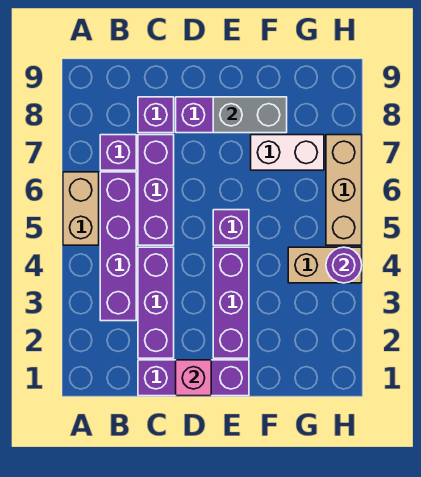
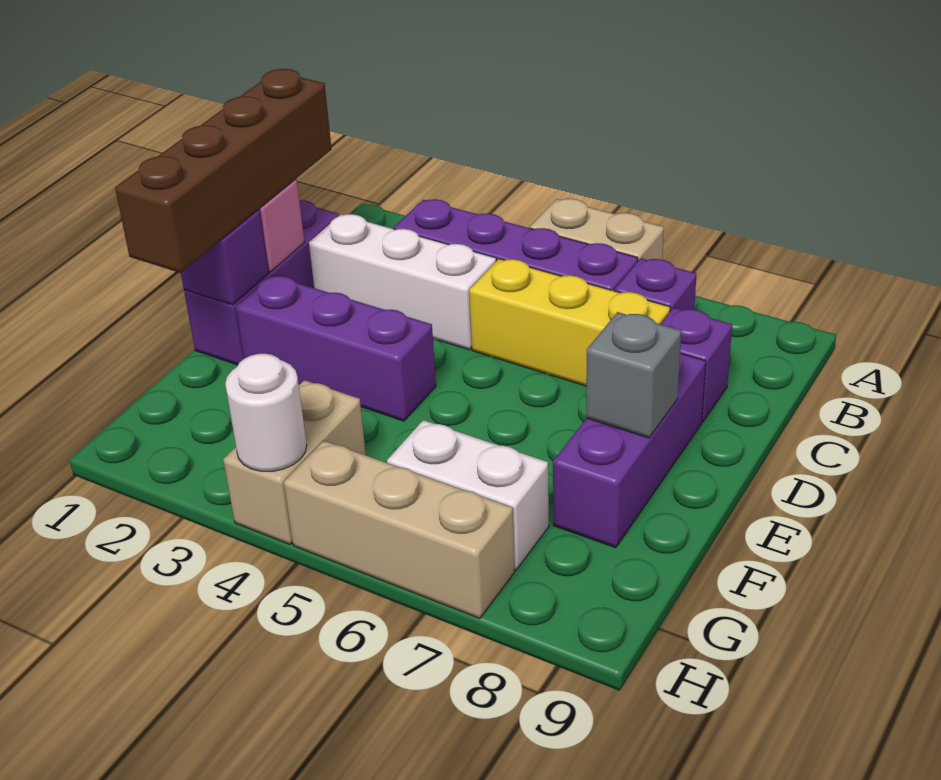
none -> brown brick C1:F1 level 3
purple brick C2:C4 level 1 -> white brick C2:C4 level 1
purple brick C5:C7 level 1 -> yellow brick C5:C7 level 1
purple brick E5 level 1 -> purple brick E1 level 2
grey brick E8:F8 level 2 -> grey brick E8 level 2
white brick F7:G7 level 1 -> white brick G6:G7 level 1
purple round brick H4 level 2 -> white round brick H4 level 2

